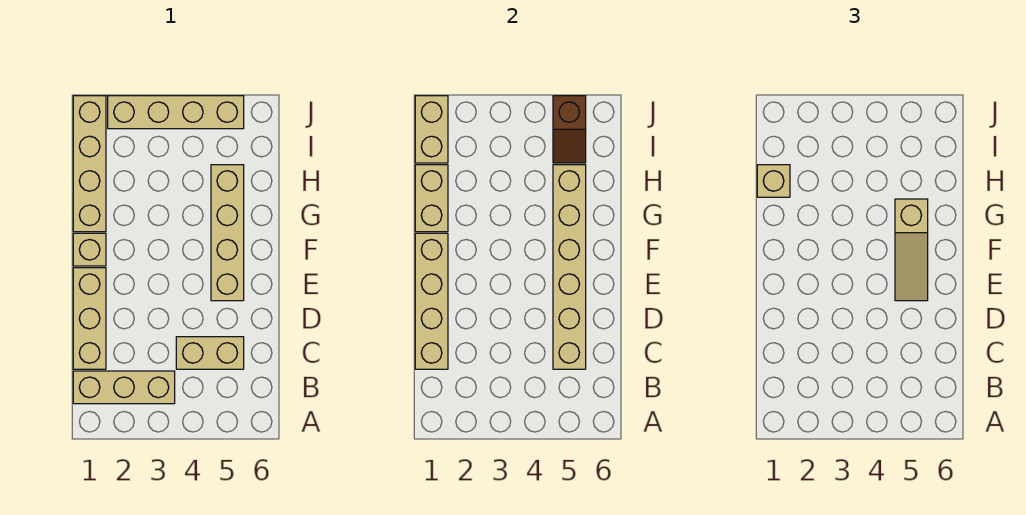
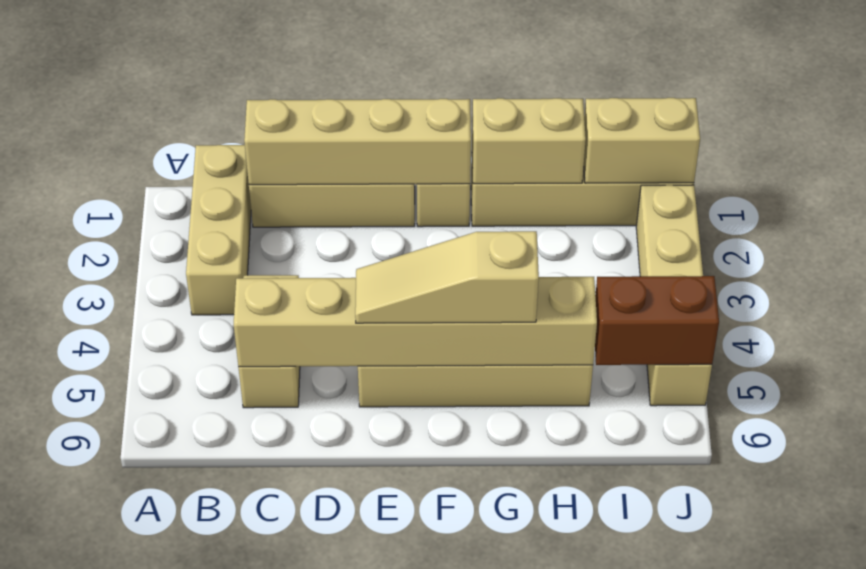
tan brick H1 level 3 -> none
brown slope I5:J5 level 2 top J -> brown brick I5:J5 level 2

